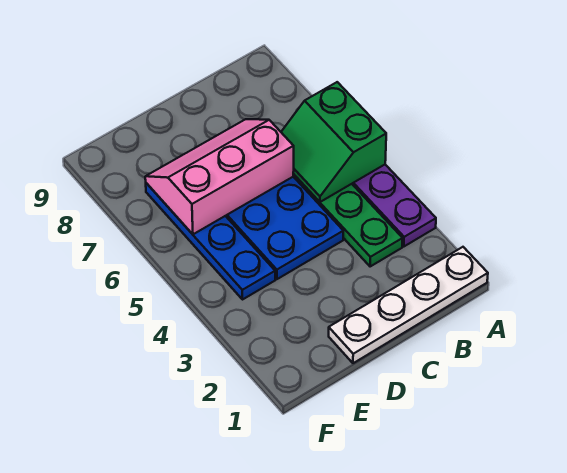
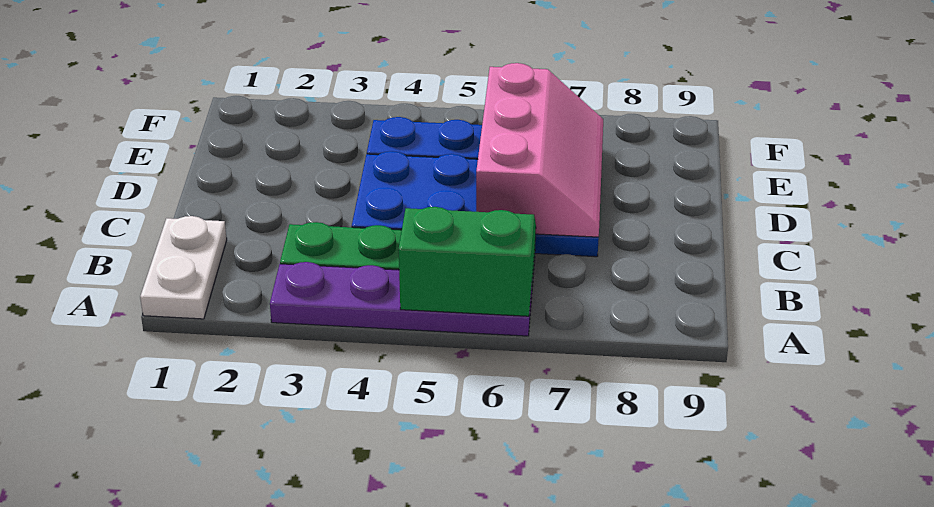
white plate A1:D1 level 1 -> white plate A1:B1 level 1

